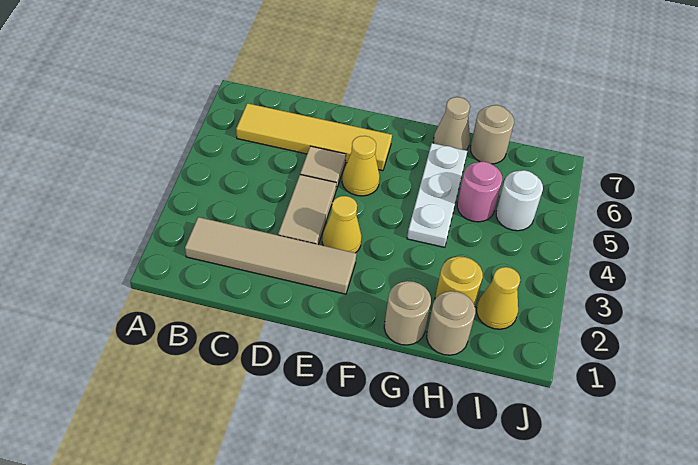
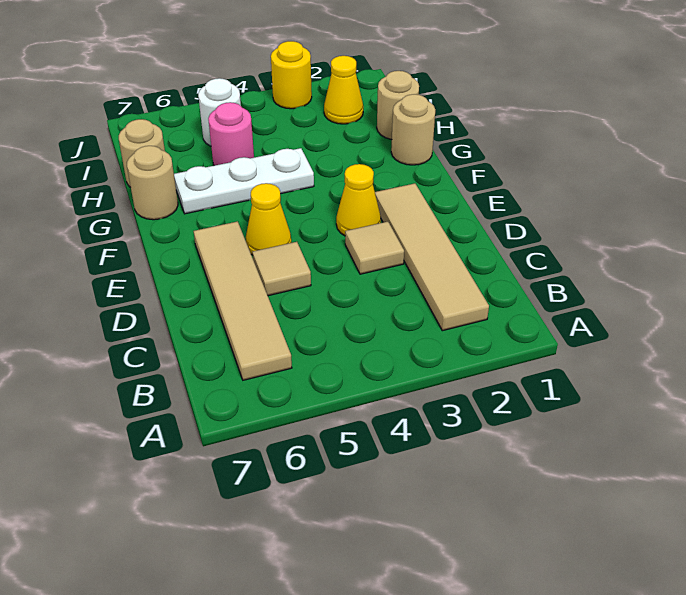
yellow tile B6:E6 level 1 -> tan tile B6:E6 level 1
tan tile D3:D4 level 1 -> tan tile D3 level 1
tan cone G7 level 1 -> tan round brick G7 level 1
yellow round brick H2 level 1 -> yellow round brick J3 level 1

